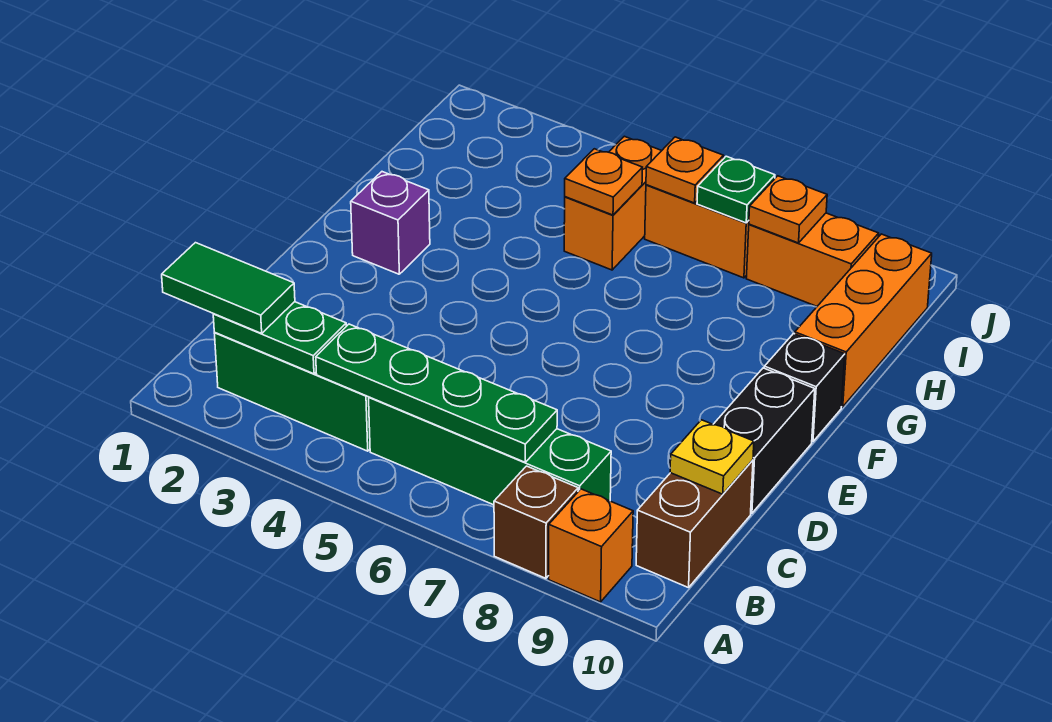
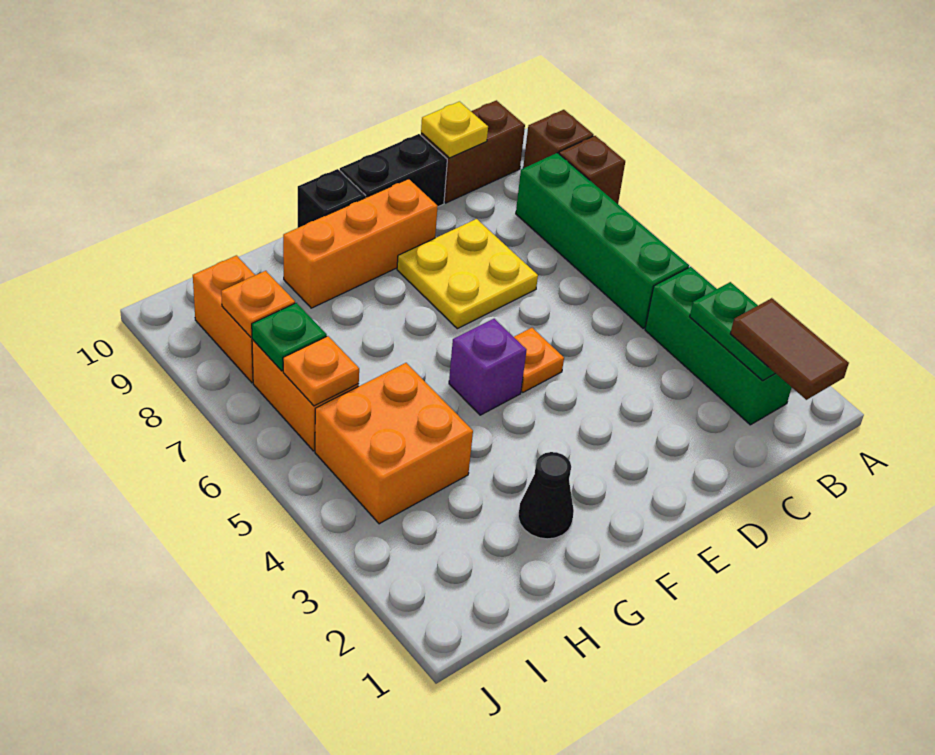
orange brick A9 level 1 -> brown brick A9 level 1
green tile B1:B2 level 3 -> brown tile B1:B2 level 3
green plate B4:B7 level 2 -> none
none -> yellow plate D7:E8 level 1
purple brick F2 level 1 -> purple brick F5 level 1
none -> black cone G2 level 1
orange brick G10:I10 level 1 -> orange brick E9:G9 level 1
orange brick H5:I5 level 1 -> orange brick H4:I5 level 1
orange plate H5 level 2 -> orange plate E5 level 1

